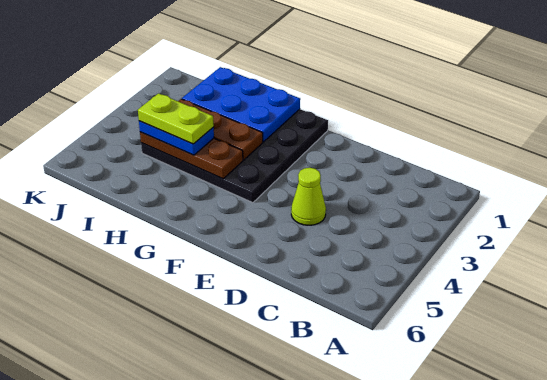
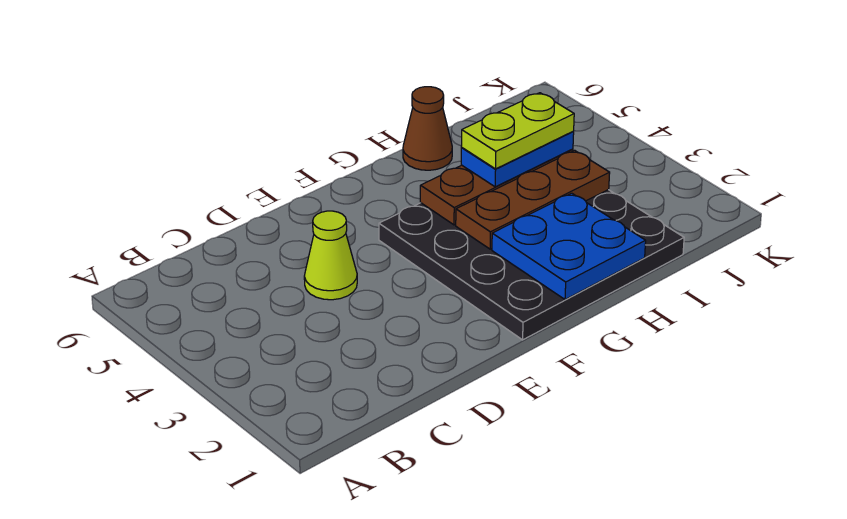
blue plate G1:I2 level 2 -> blue plate G1:H2 level 2
none -> brown cone H6 level 1

